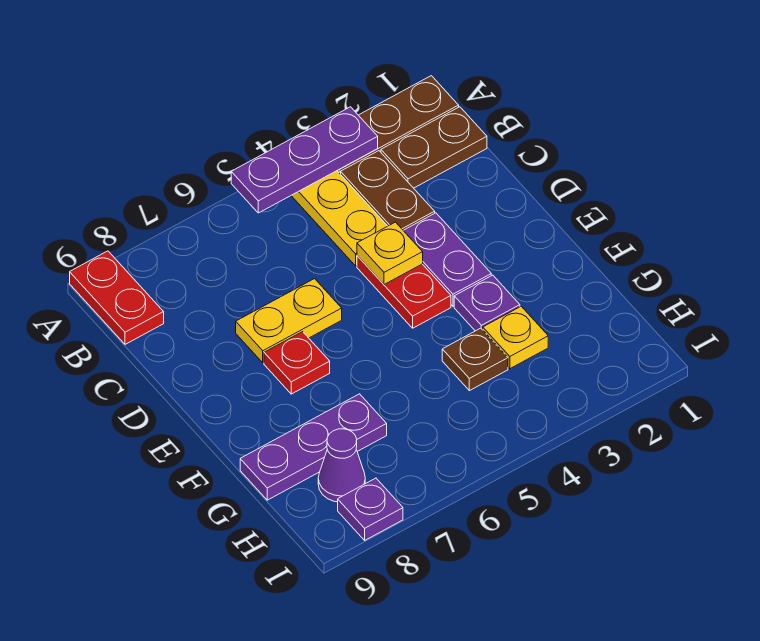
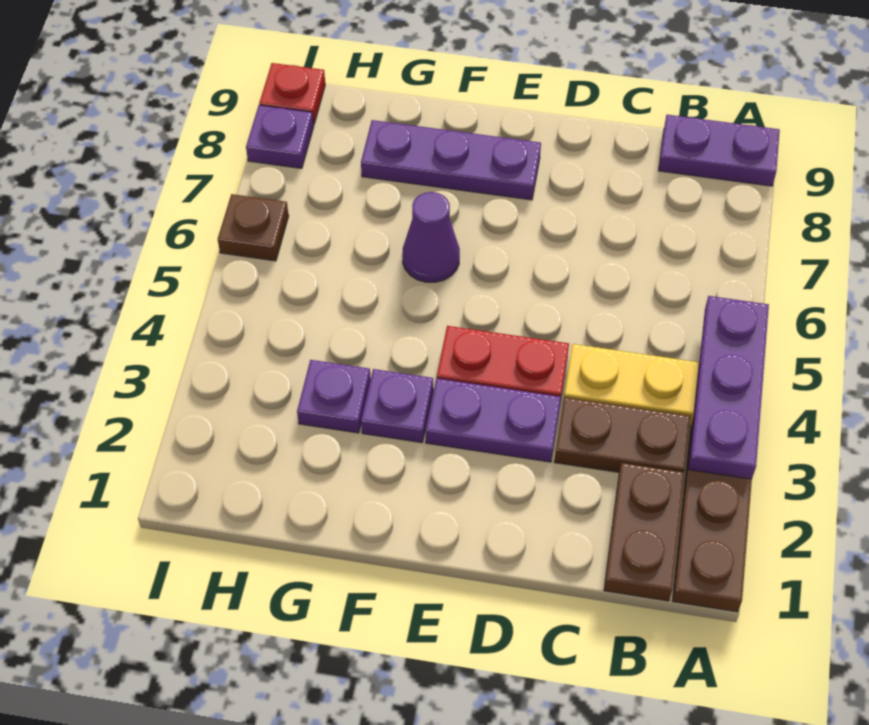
red plate A9:B9 level 1 -> purple plate A9:B9 level 1
yellow plate D4 level 2 -> none
yellow plate D6:D7 level 1 -> none
red plate E7 level 1 -> red plate I9 level 1
yellow plate G3 level 1 -> purple plate G3 level 1
brown plate G4 level 1 -> brown plate I6 level 1
purple plate G7:G9 level 1 -> purple plate E8:G8 level 1
purple cone H8 level 1 -> purple cone F6 level 1

